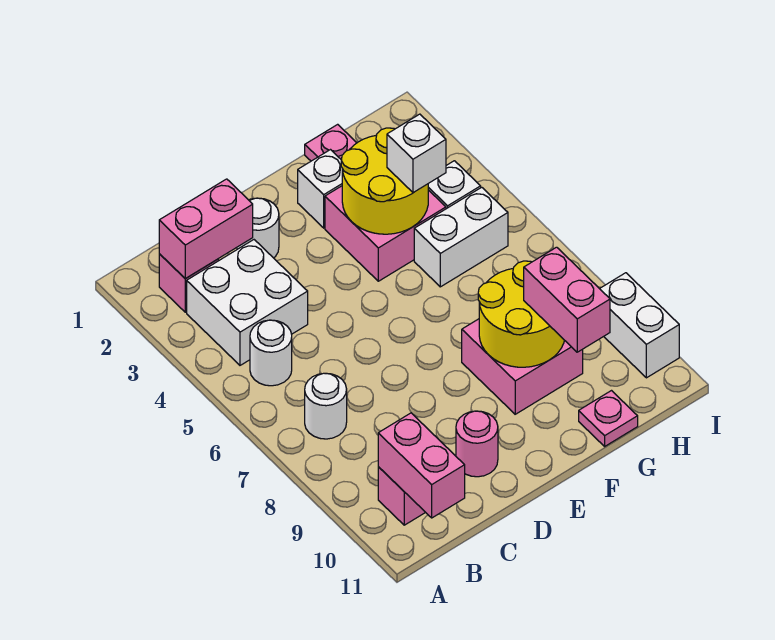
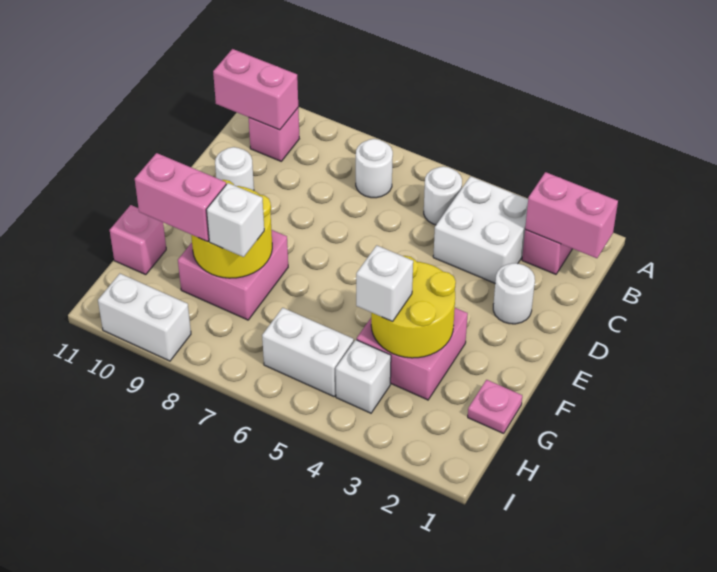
pink brick B2:C2 level 2 -> pink brick B1:B2 level 2
pink round brick D10 level 1 -> white round brick D10 level 1
white brick F2 level 1 -> white brick G8 level 3
white brick G5:H5 level 1 -> white brick H5:H6 level 1
pink plate G11 level 1 -> pink brick G11 level 1

